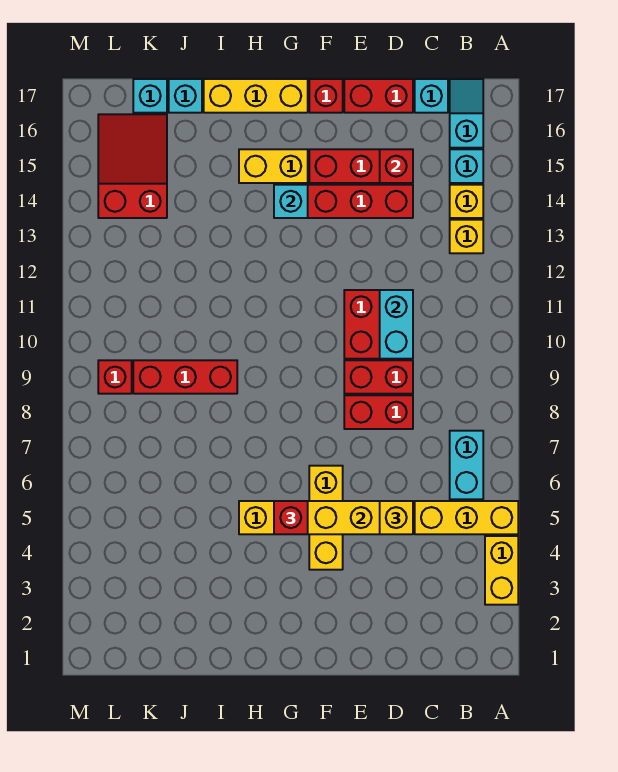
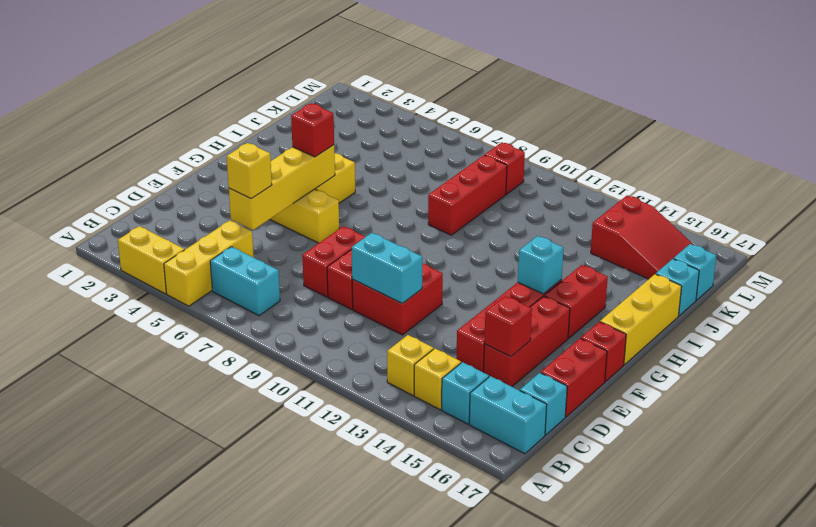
cyan slope B16:B17 level 1 top 16 -> cyan brick B16:B17 level 1
yellow brick G15:H15 level 1 -> red brick G15:H15 level 1

